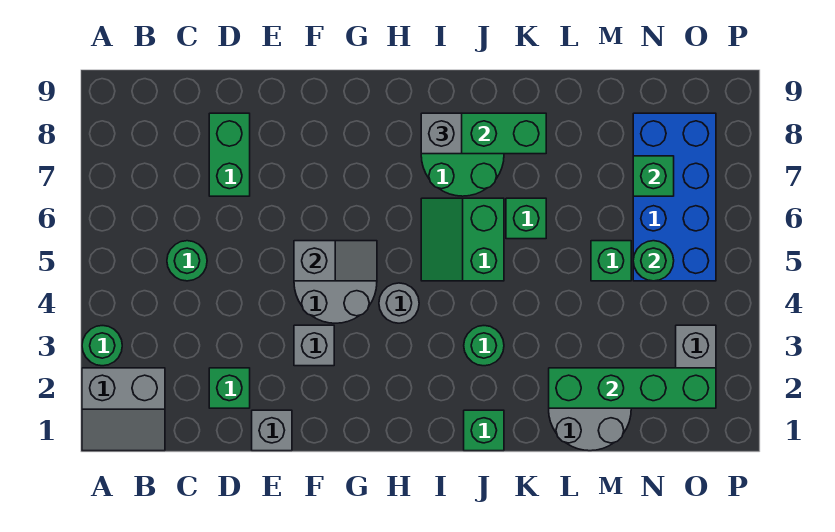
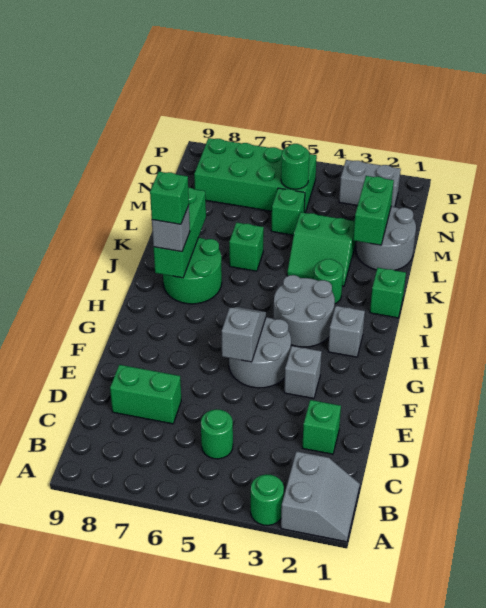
grey brick E1 level 1 -> grey brick H2 level 1
grey round brick H4 level 1 -> grey round brick H3:I4 level 1
green slope I5:J6 level 1 top J -> green slope K3:L4 level 1 top L
green brick L2:O2 level 2 -> green brick L2:M2 level 2
blue brick N5:O8 level 1 -> green brick N5:O8 level 1
green brick N7 level 2 -> green brick I8 level 4

